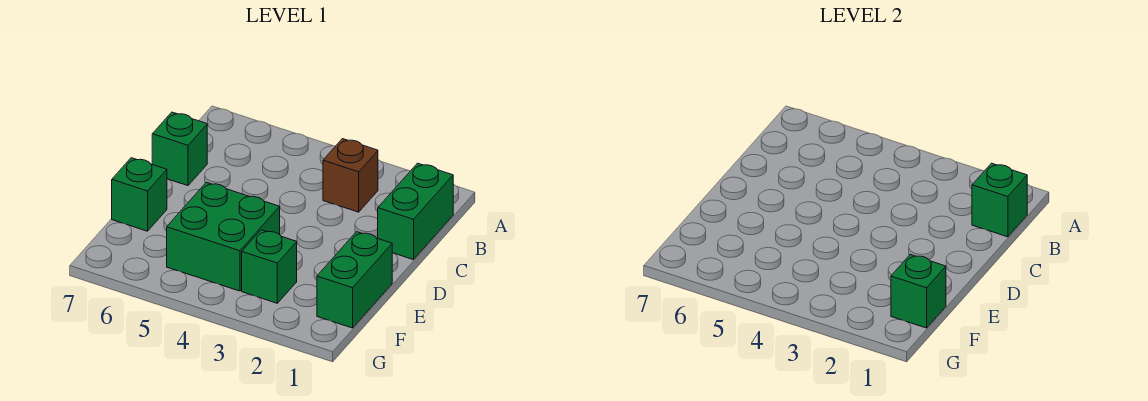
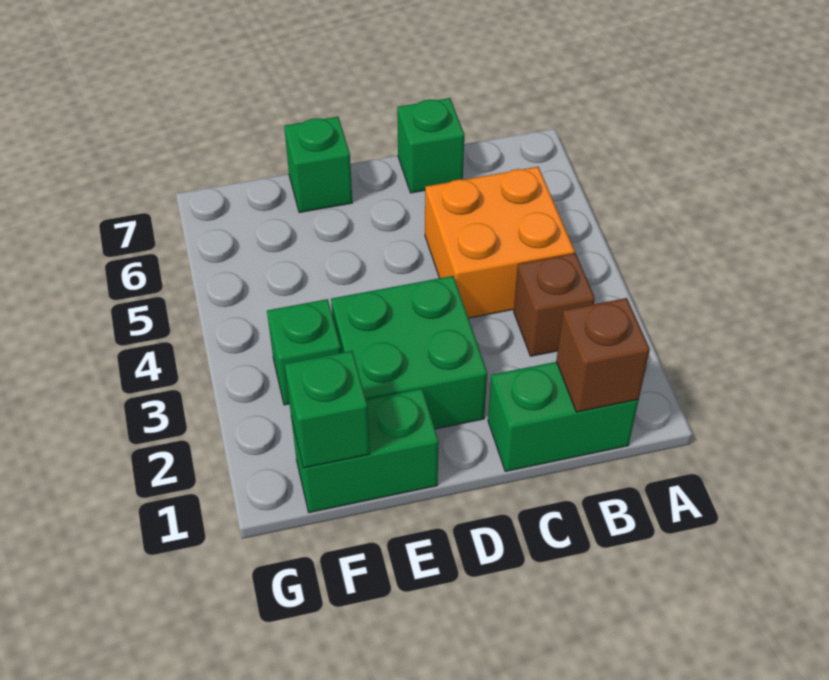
green brick B1 level 2 -> brown brick B1 level 2
none -> orange brick B4:C5 level 1
green brick E4:F5 level 1 -> green brick D2:E3 level 1

